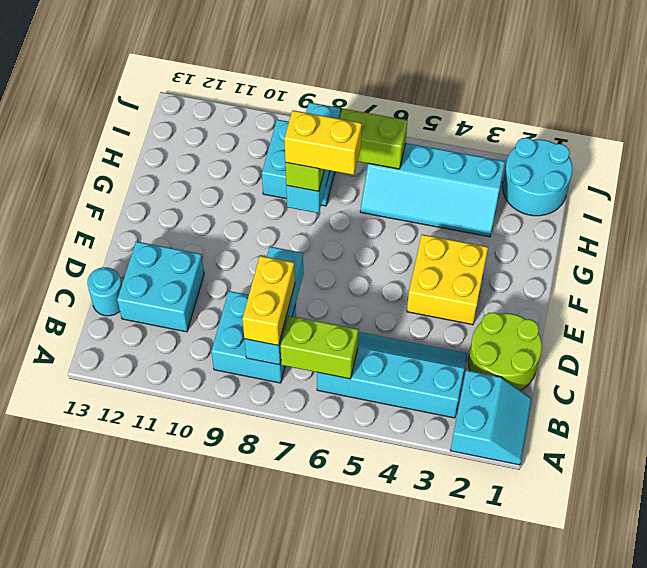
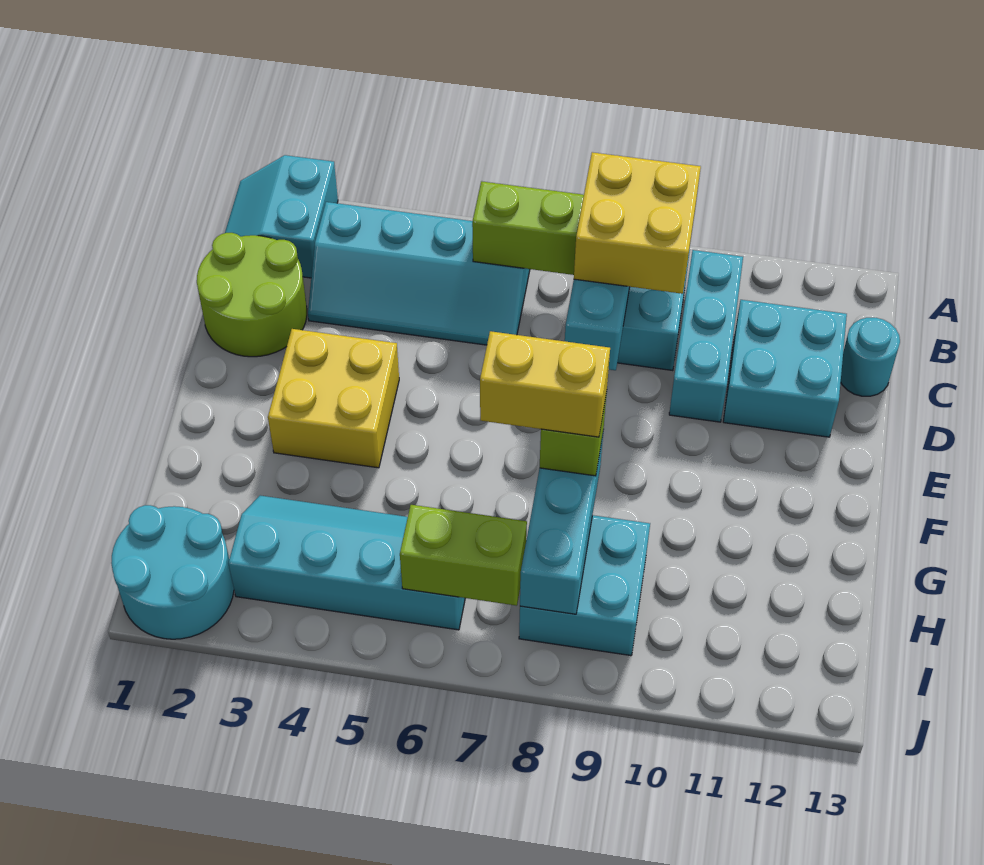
yellow brick B8:C8 level 3 -> yellow brick B8:C9 level 3
none -> cyan brick B10:D10 level 1

